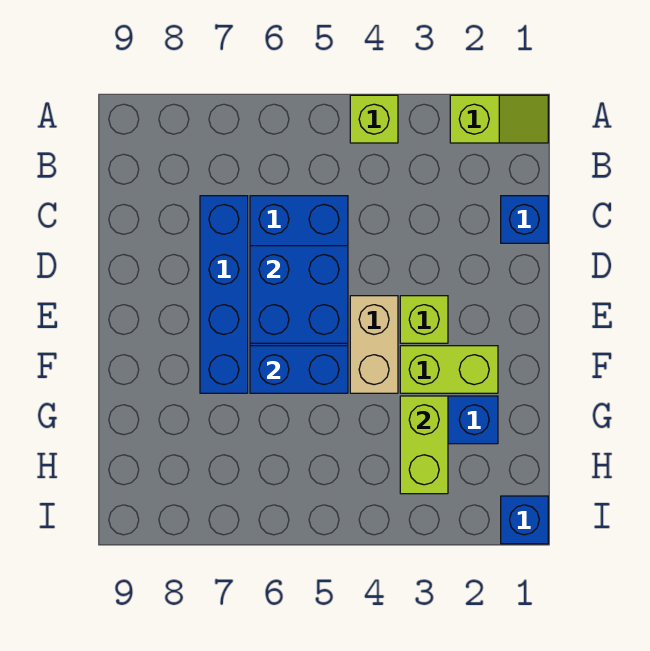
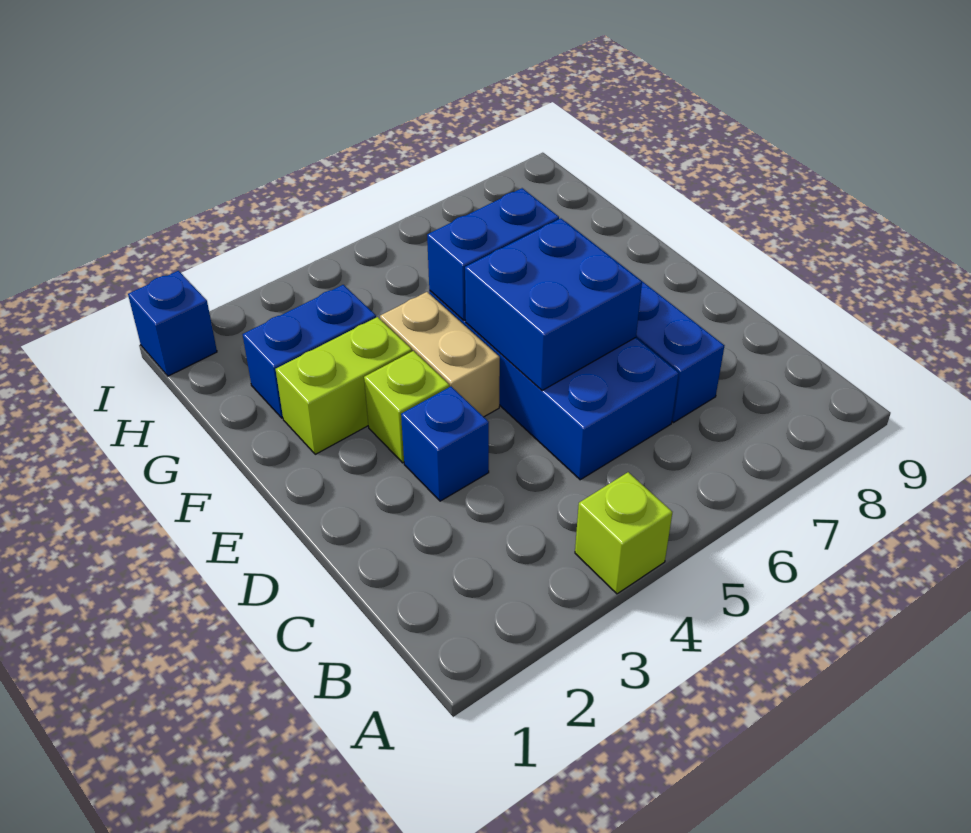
lime slope A1:A2 level 1 top 2 -> none
blue brick C1 level 1 -> blue brick D3 level 1
lime brick G3:H3 level 2 -> none

